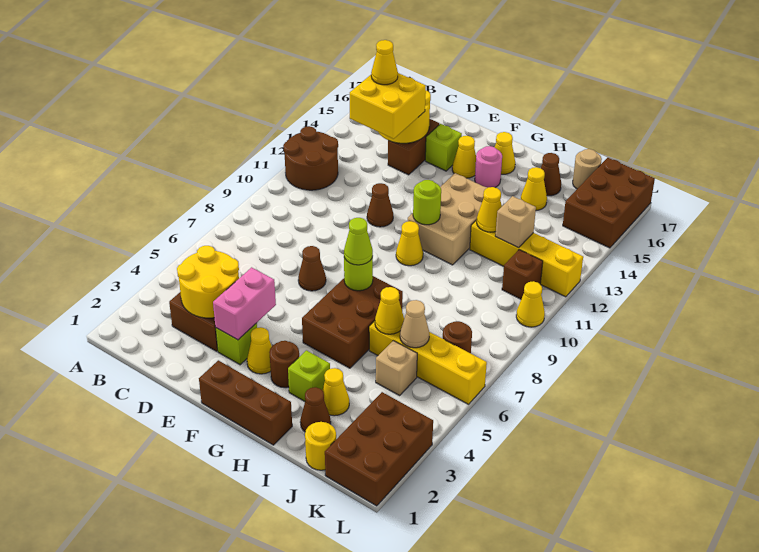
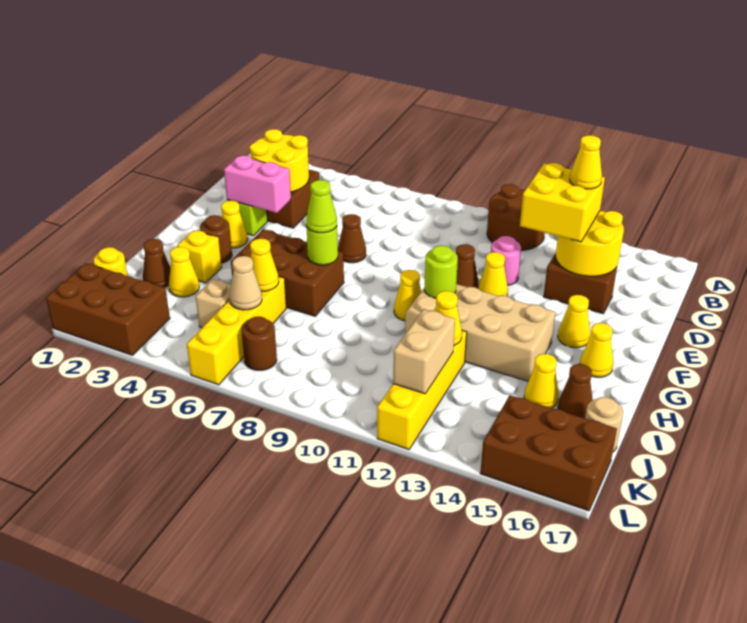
lime brick E15 level 1 -> none
brown brick F1:H1 level 1 -> none
tan brick G11:H13 level 1 -> tan brick G11:H14 level 1
pink round brick G15 level 1 -> pink round brick D12 level 1
lime brick H3 level 1 -> yellow brick H3 level 1
tan brick J12 level 2 -> tan brick J12:K12 level 2
brown brick K11 level 1 -> none
yellow cone L10 level 1 -> yellow cone E12 level 1

